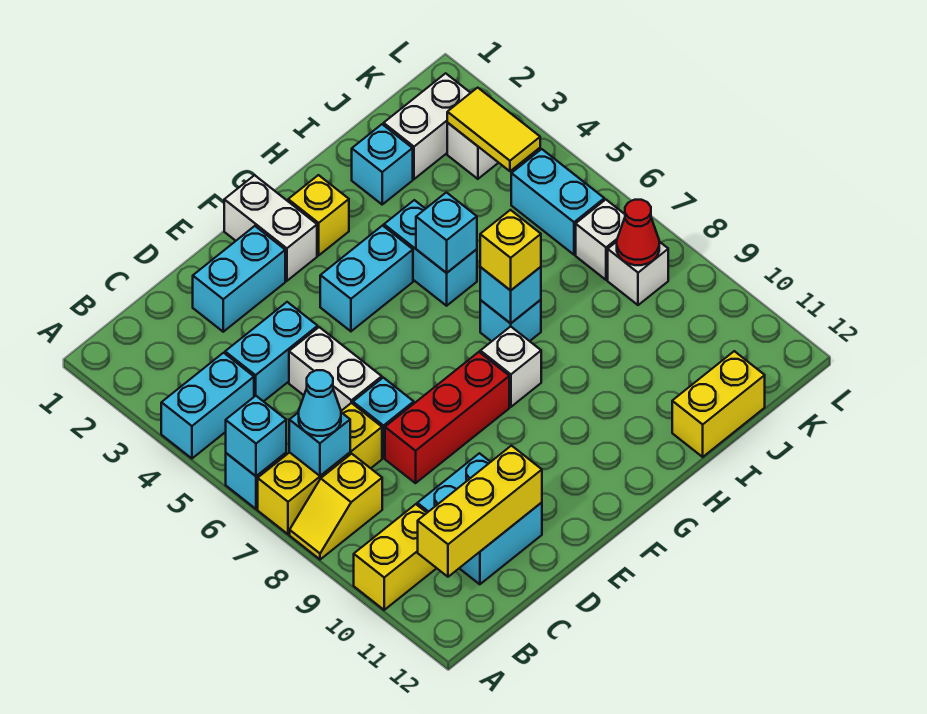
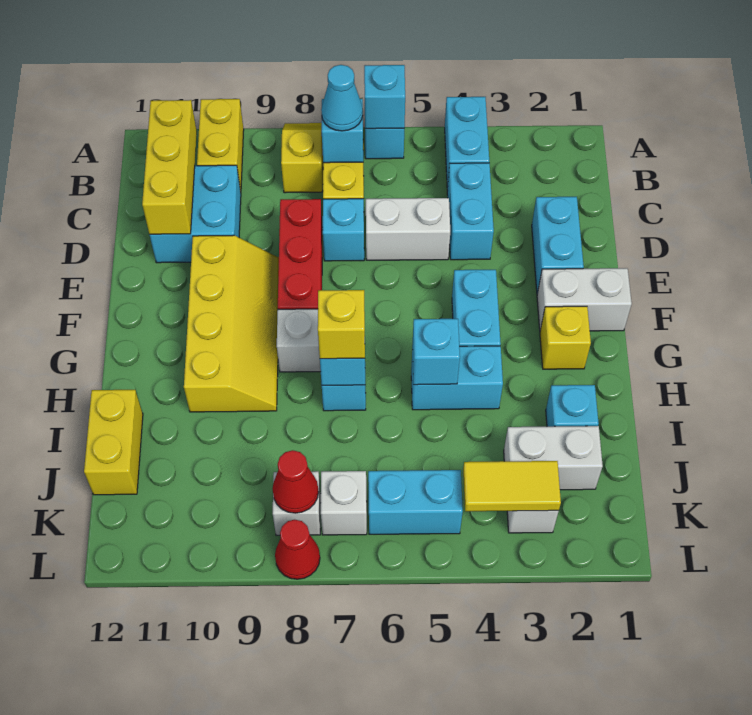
none -> yellow slope E9:H10 level 1 top 10
white brick J2:K2 level 1 -> white brick J2:J3 level 1
none -> red cone L8 level 1

